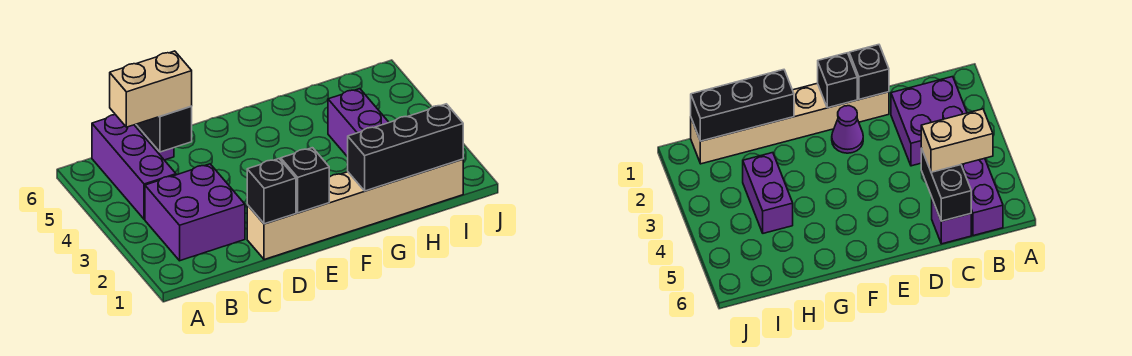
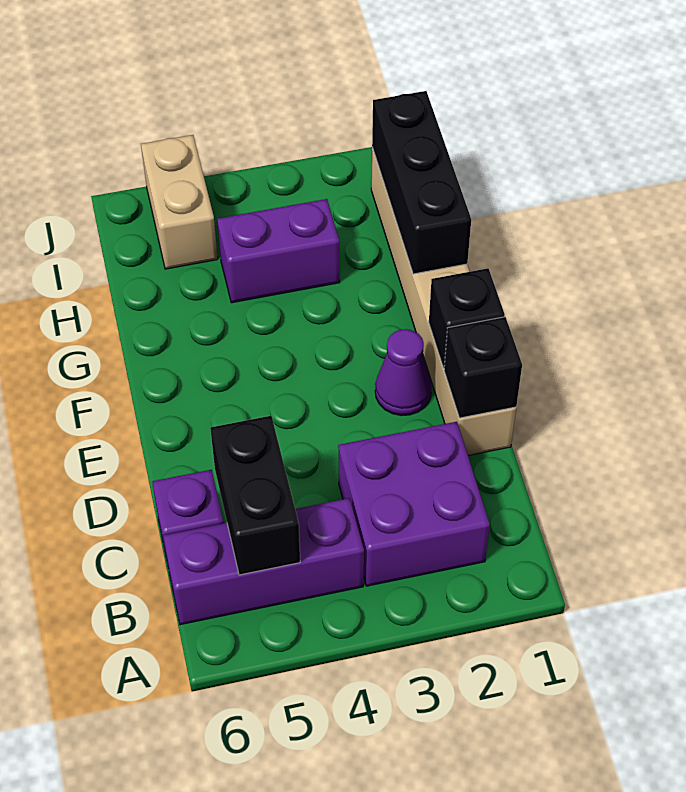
tan brick B5:C5 level 3 -> tan brick I5:J5 level 1
black brick C5:C6 level 2 -> black brick B5:C5 level 2

